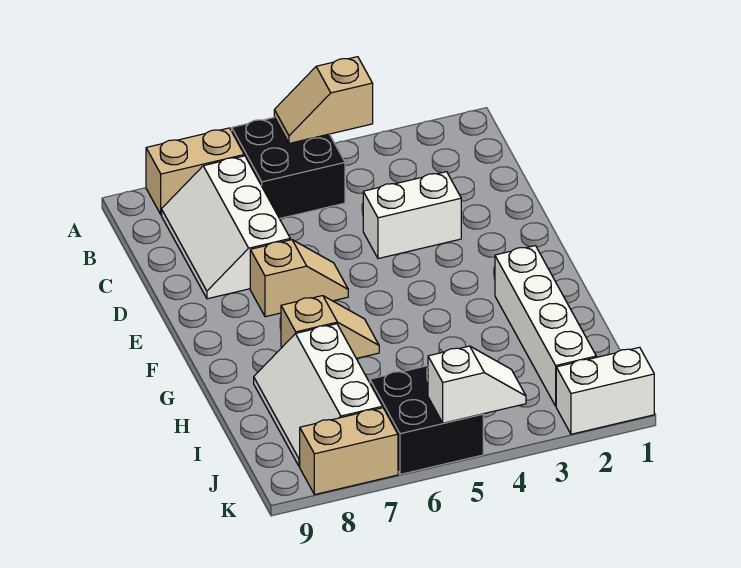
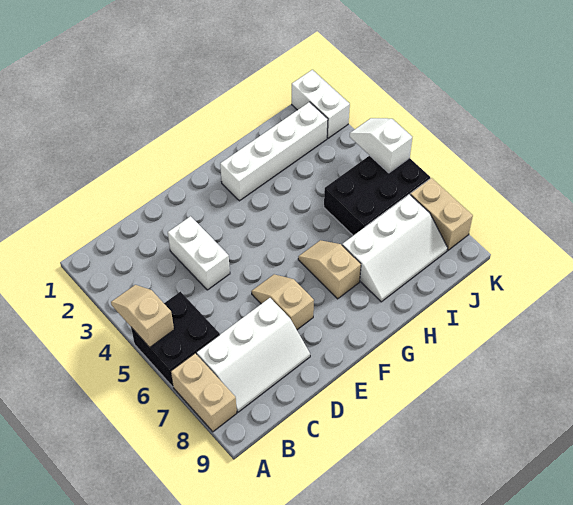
tan slope A4:A5 level 2 top 4 -> tan slope A4:A5 level 2 top 5
black brick J5:K6 level 1 -> black brick I5:K6 level 1

